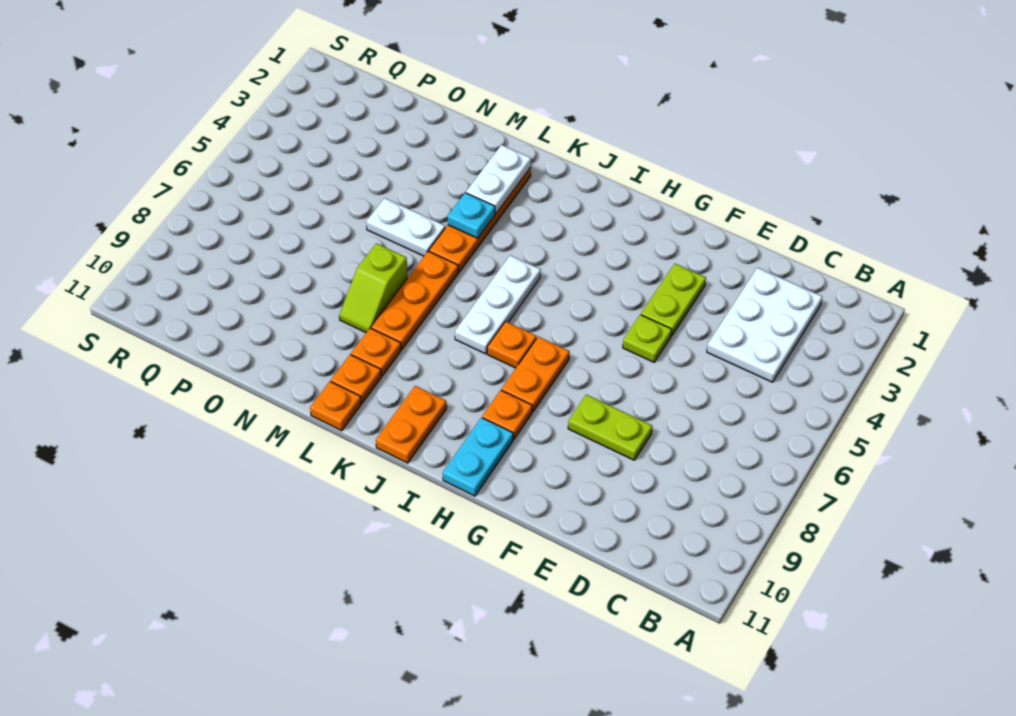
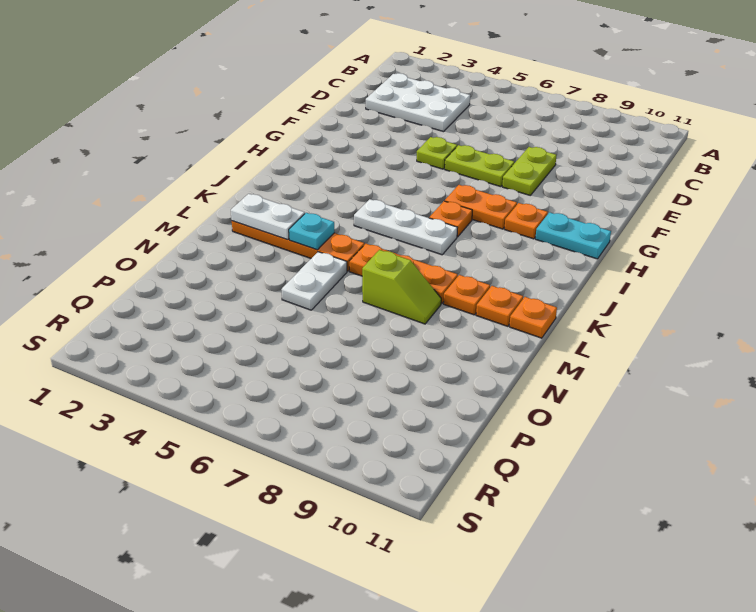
lime plate F3:F4 level 1 -> lime plate F6:F7 level 1
orange plate J10:J11 level 1 -> none

